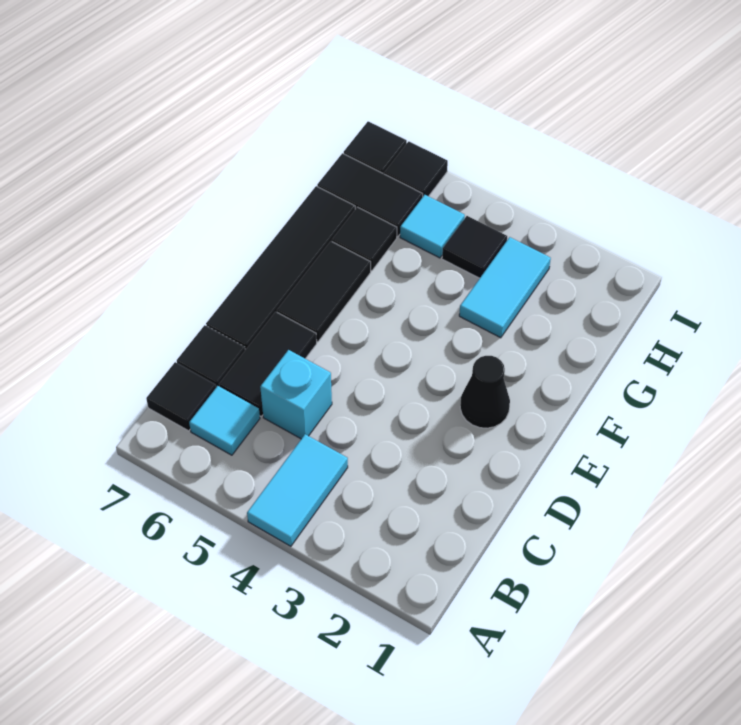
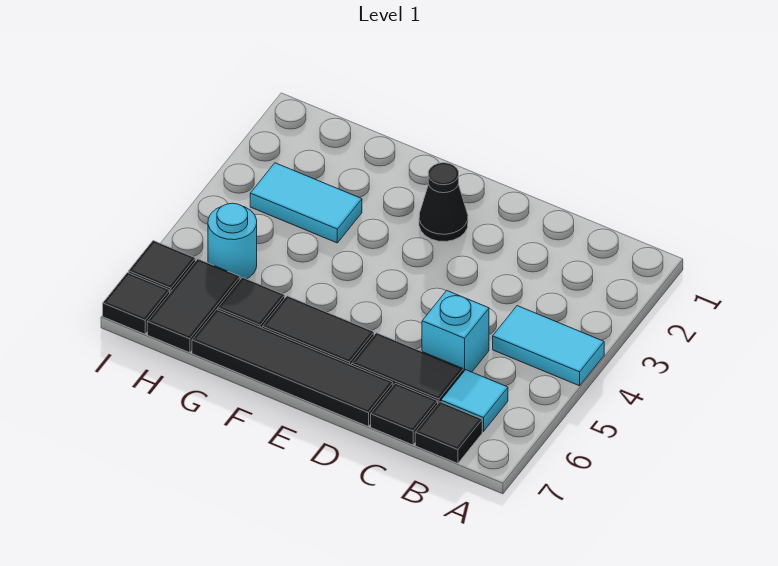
black tile H4 level 1 -> none
cyan tile H5 level 1 -> cyan round brick H5 level 1

